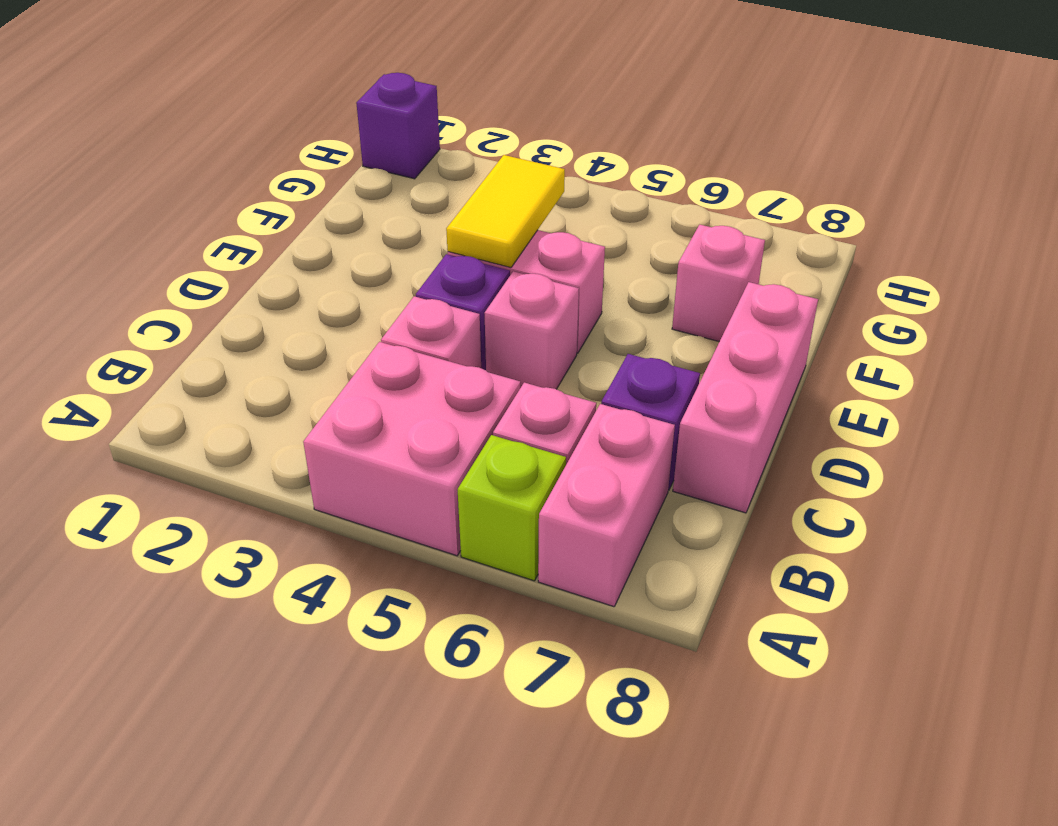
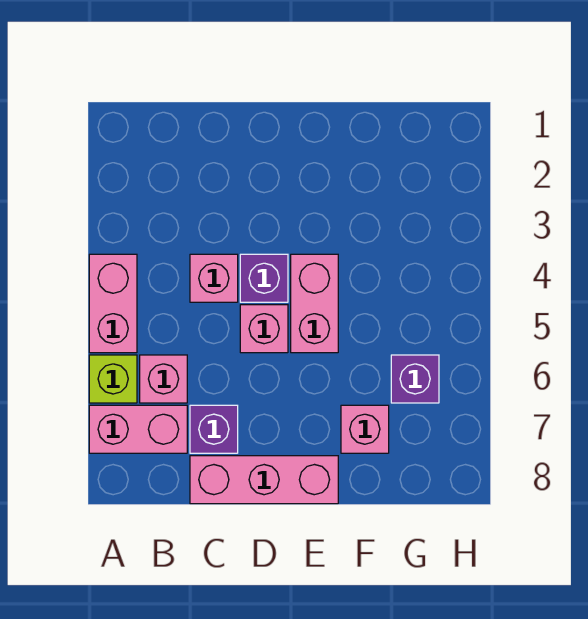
pink brick A4:B5 level 1 -> pink brick A4:A5 level 1
yellow tile E4:F4 level 2 -> none
purple brick H1 level 1 -> purple brick G6 level 1

